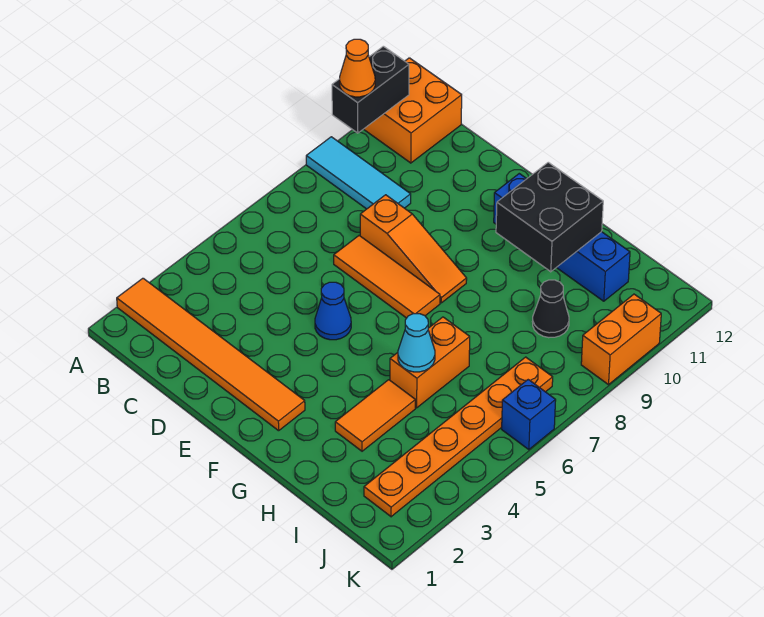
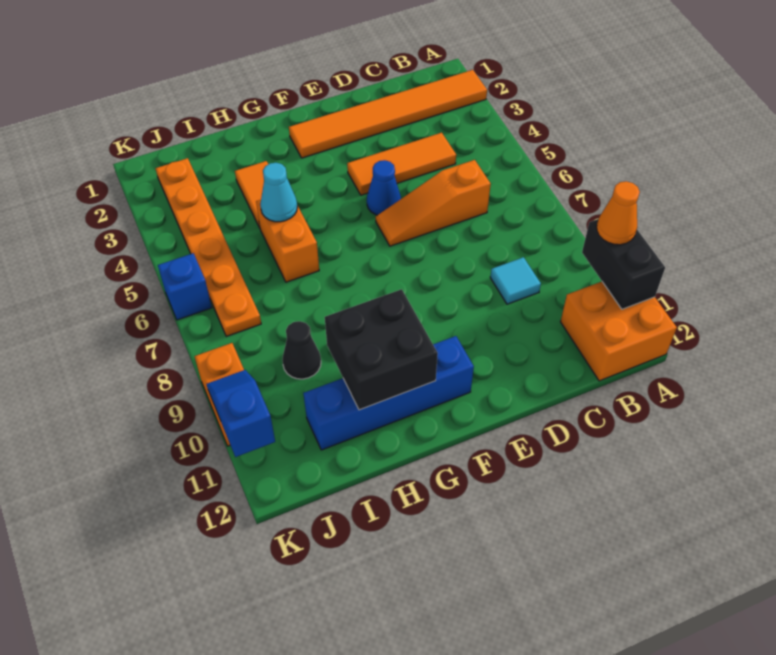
cyan tile A9:C9 level 1 -> cyan tile C9 level 1
orange tile D7:F7 level 1 -> orange tile C4:E4 level 1
orange slope D8:F8 level 1 top D -> orange slope C6:E6 level 1 top C
none -> blue slope K10:K11 level 2 top 11

